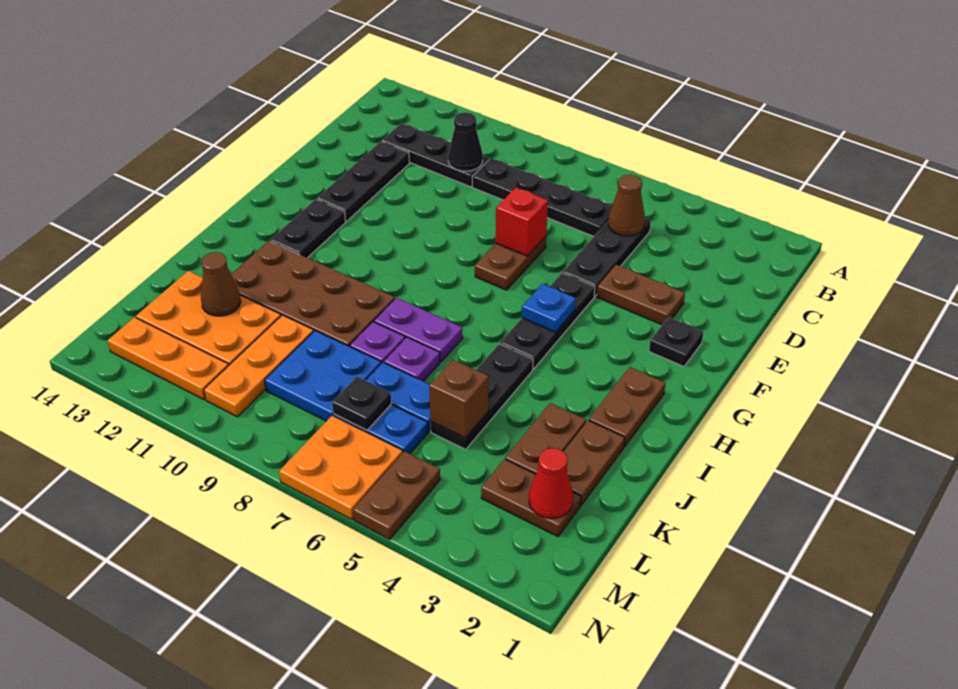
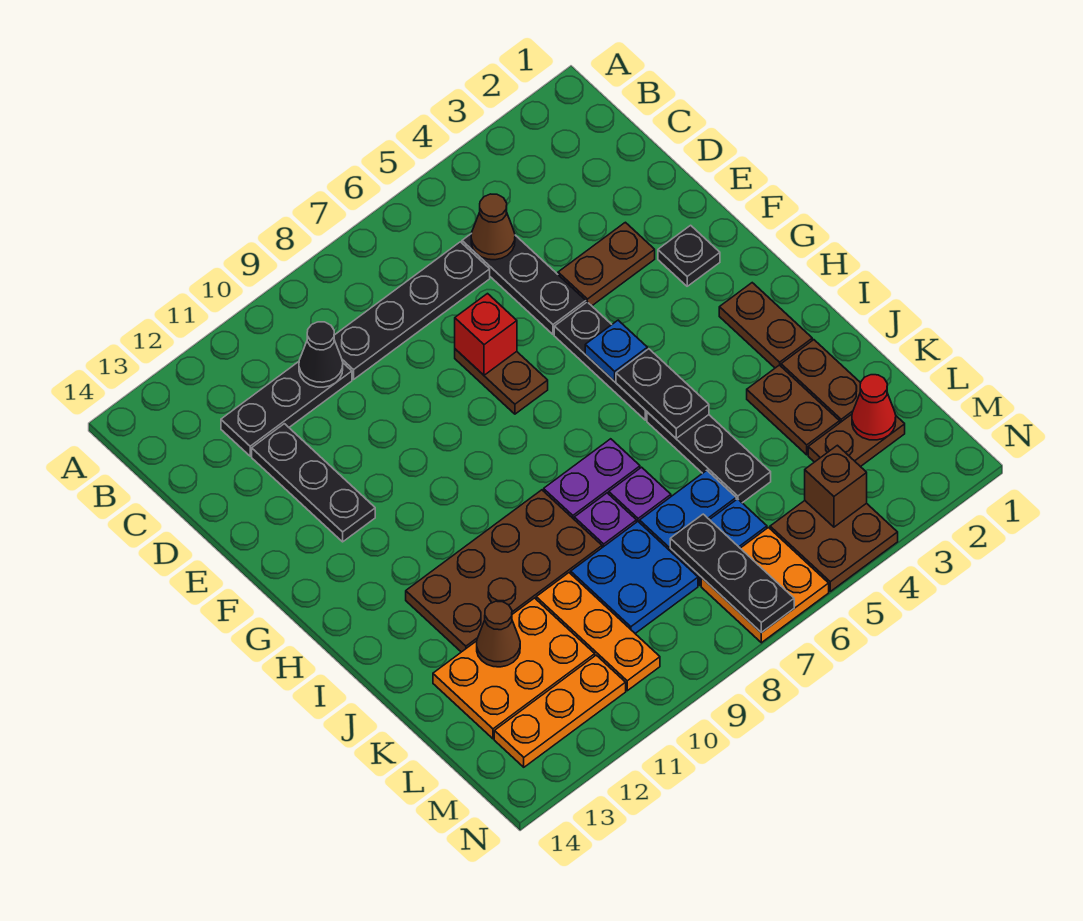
black plate G12:H12 level 1 -> black plate H5:I5 level 2
brown brick K5 level 2 -> brown brick M4 level 2
black plate L7 level 2 -> black plate L7:N7 level 2
brown plate M5:N5 level 1 -> brown plate M4:N5 level 1

